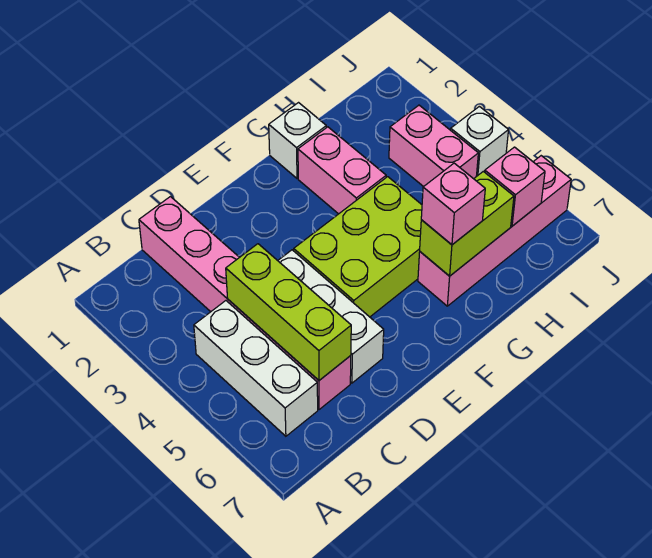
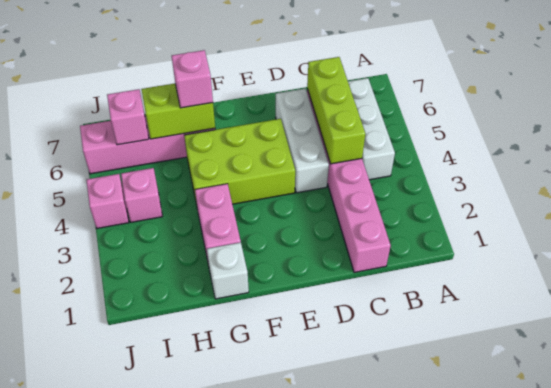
pink brick I3:I4 level 1 -> pink brick I4 level 1
white brick J4 level 1 -> pink brick J4 level 1

